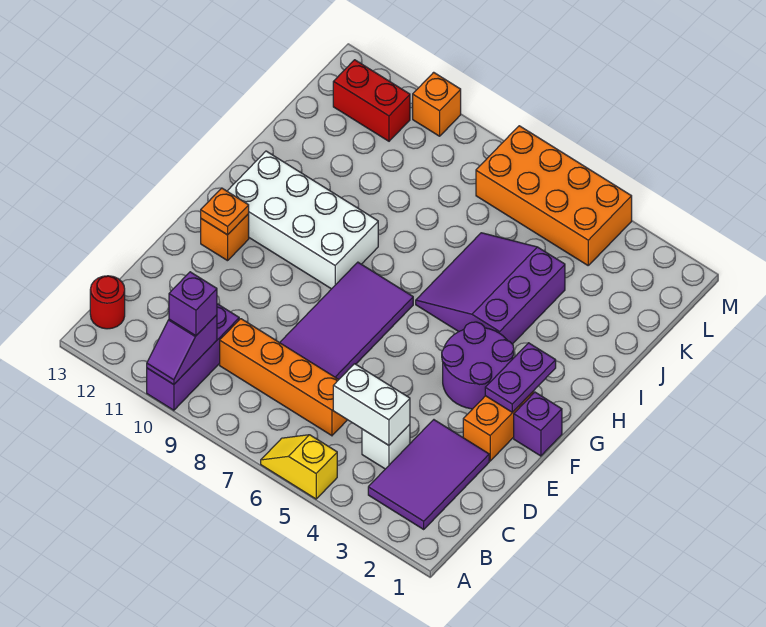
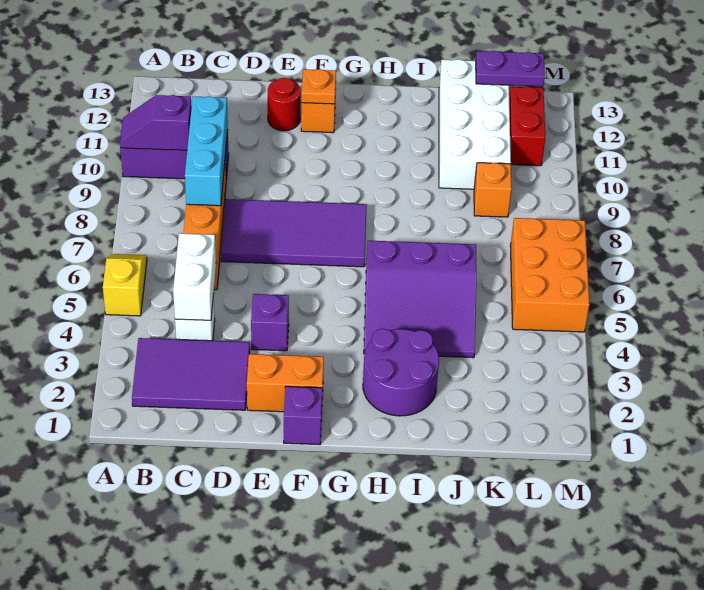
purple brick B10 level 3 -> purple brick E4 level 1
red round brick B13 level 1 -> red round brick E12 level 1
none -> cyan brick C8:C10 level 2
purple plate F2:G2 level 2 -> purple plate K13:L13 level 2
purple round brick F3:G4 level 1 -> purple round brick H2:I3 level 1
white brick G9:H12 level 1 -> white brick J10:K13 level 1
purple slope H4:J6 level 1 top 4 -> purple slope H4:J6 level 1 top 6
orange brick L4:M7 level 1 -> orange brick L5:M7 level 1
orange brick M10 level 1 -> orange brick K9 level 1

